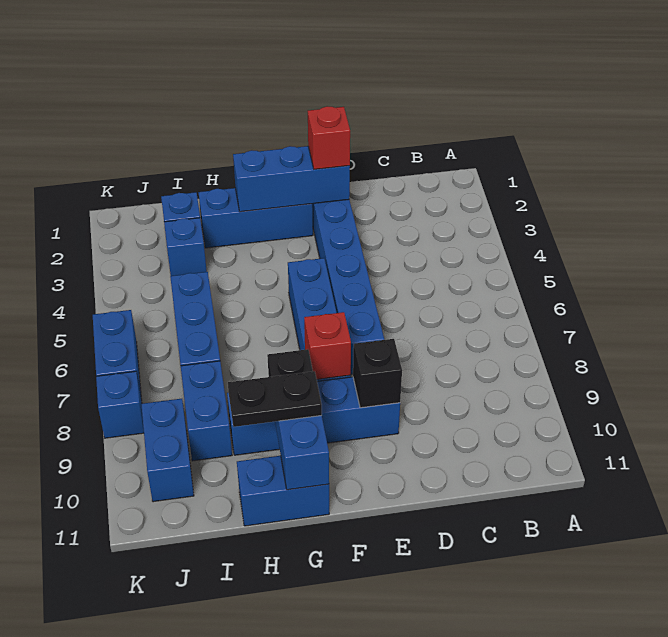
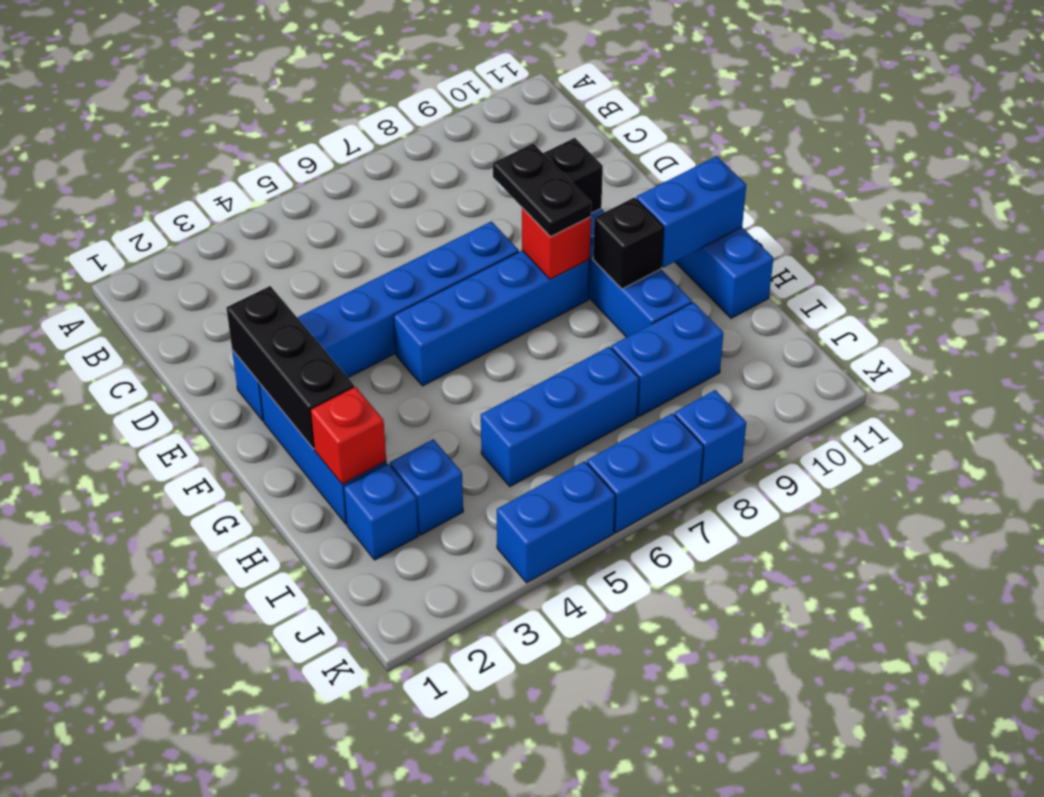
blue brick E2:G2 level 2 -> black brick E2:G2 level 2
red brick E2 level 3 -> red brick H2 level 2
black plate G10:H10 level 3 -> black plate E8:F8 level 3
blue brick J9:J10 level 1 -> blue brick K4:K5 level 1

